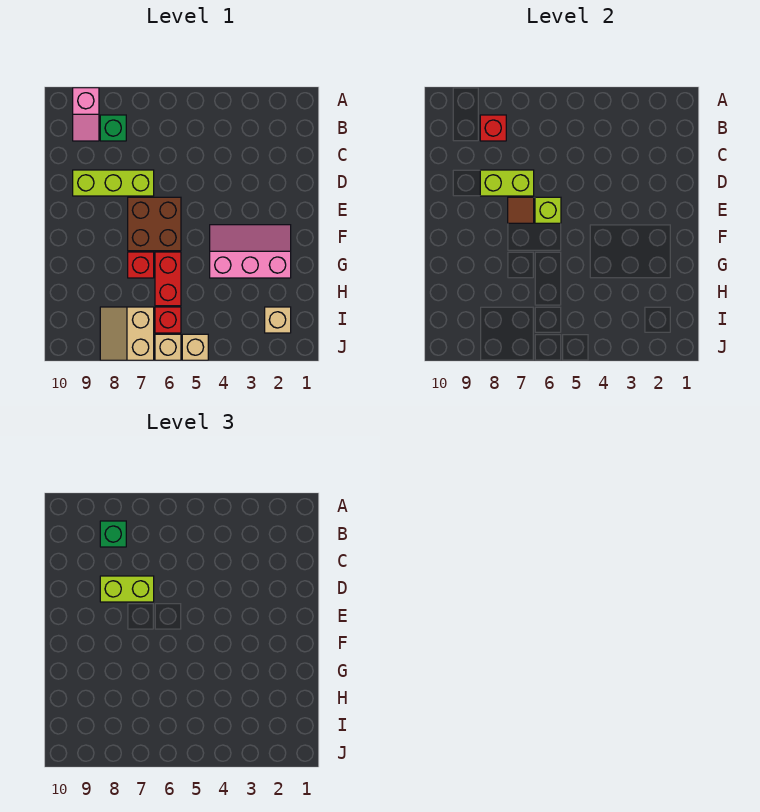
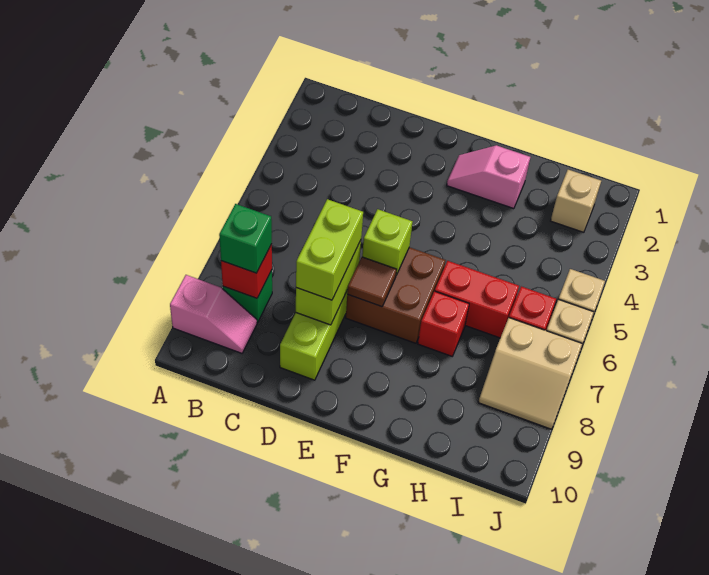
pink slope F2:G4 level 1 top G -> pink slope F2:G2 level 1 top G

